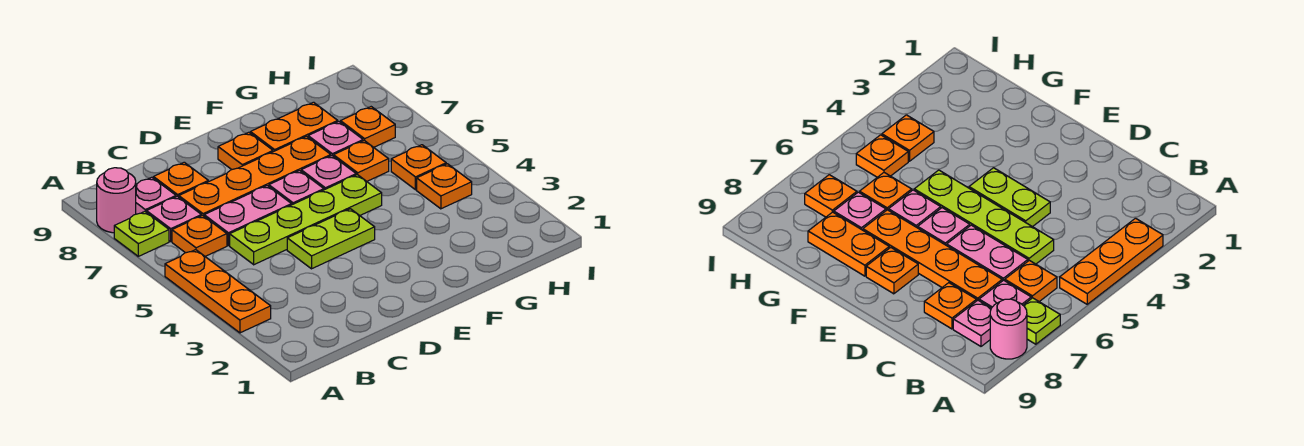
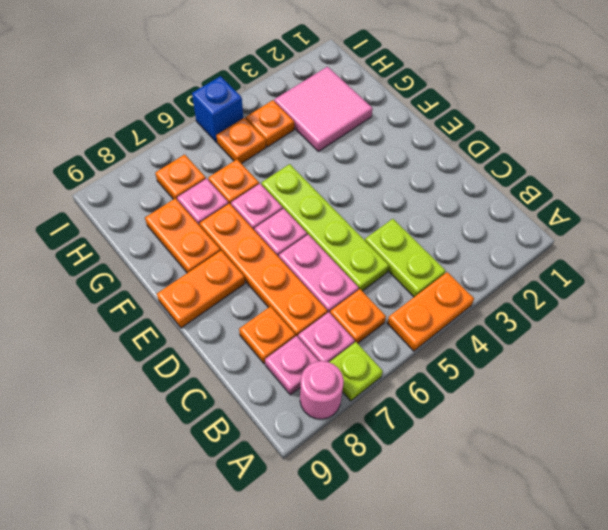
orange plate A3:A5 level 1 -> orange plate A4:A5 level 1
lime plate D4:E4 level 1 -> lime plate B4:C4 level 1
orange plate E8 level 1 -> orange plate E8:E9 level 1
none -> pink tile G2:H3 level 1
none -> blue brick I5 level 1

